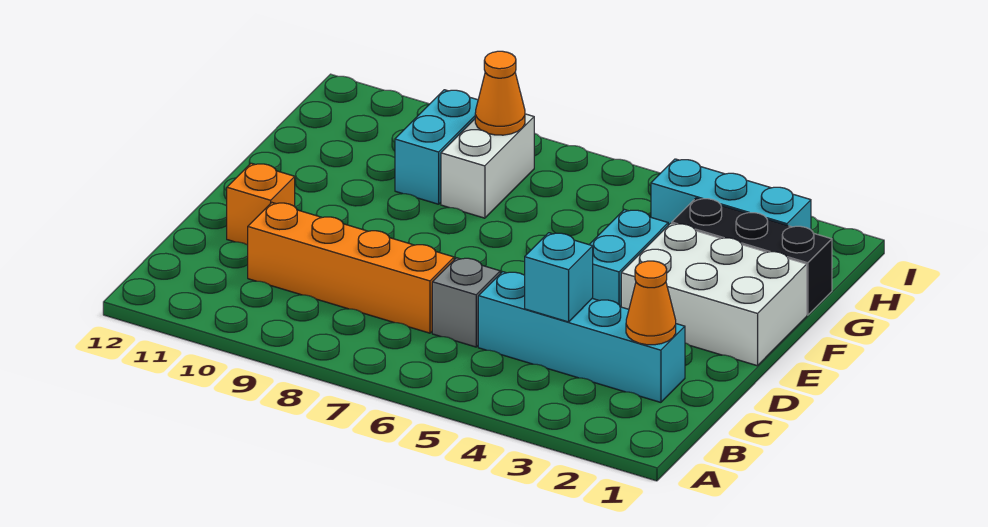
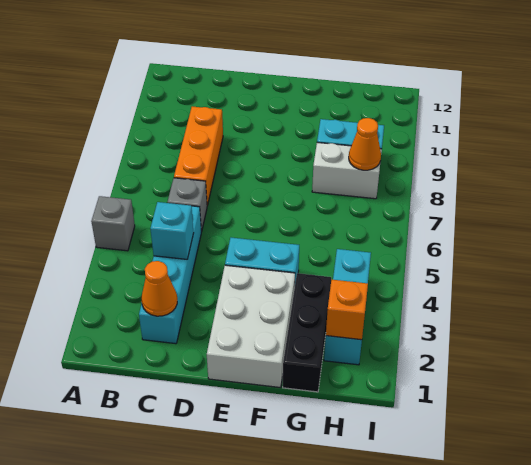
none -> grey brick A5 level 1
orange brick C7:C10 level 1 -> orange brick C7:C9 level 1
orange brick D11 level 1 -> orange brick H2 level 2

